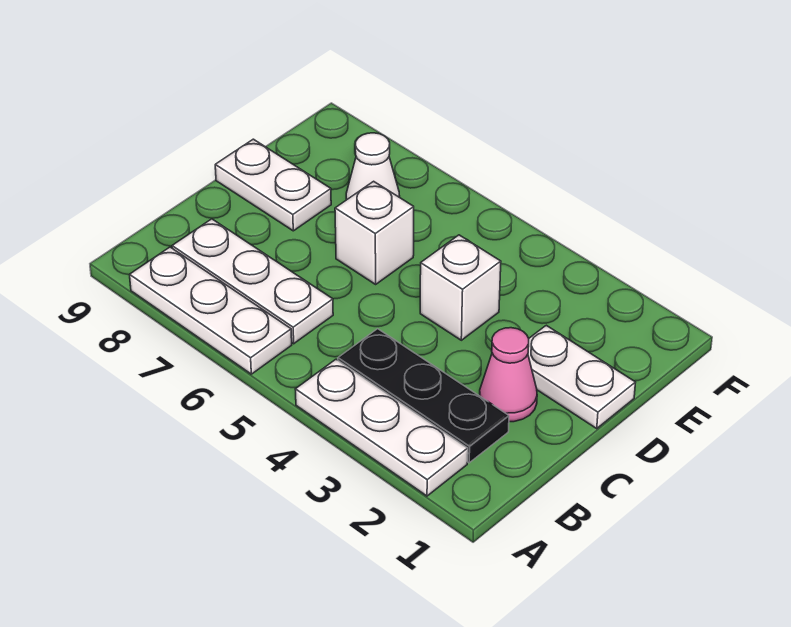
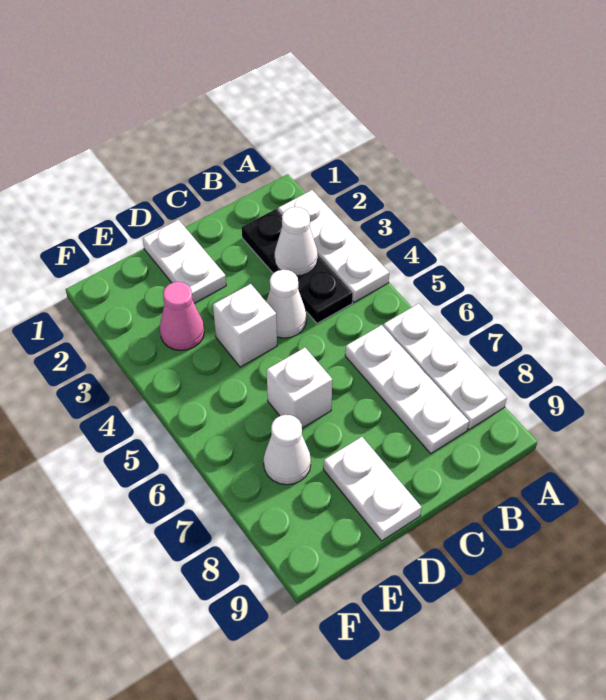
none -> white cone B3 level 2
pink cone C2 level 1 -> pink cone E3 level 1
none -> white cone C4 level 1

